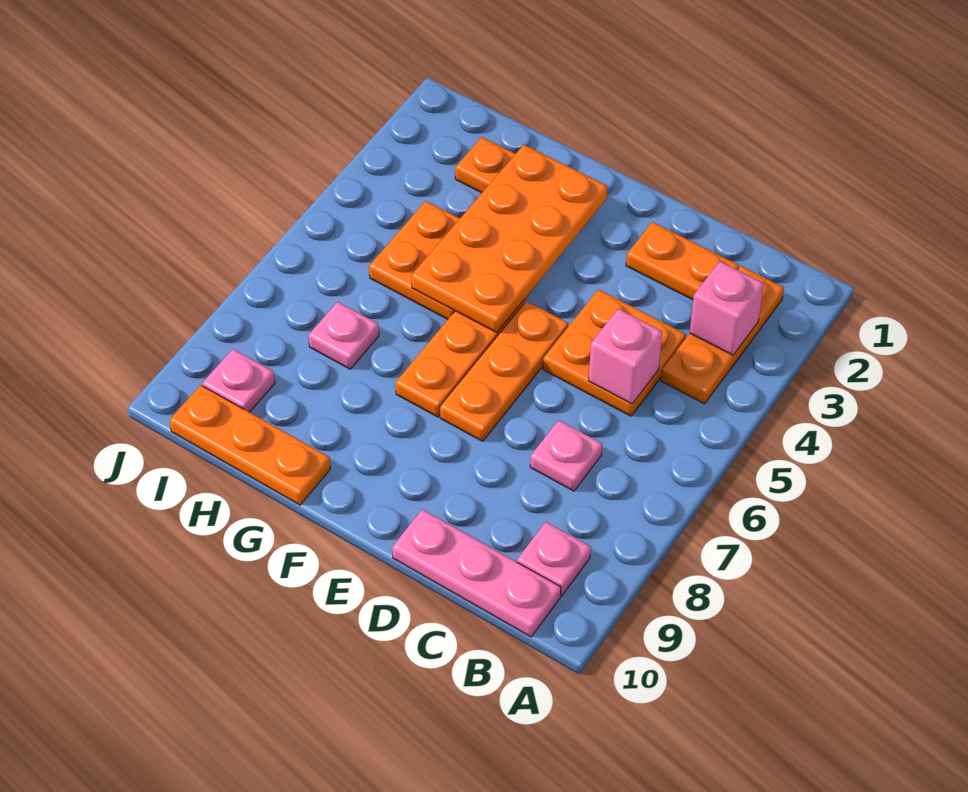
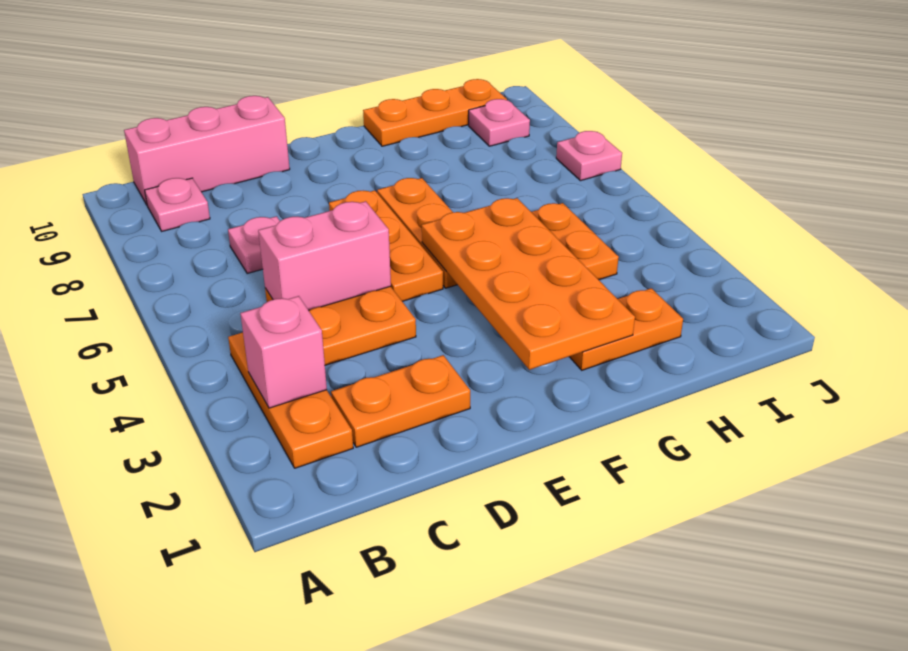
pink plate B10:D10 level 1 -> pink brick B10:D10 level 1
pink brick C5 level 2 -> pink brick C5:D5 level 2
pink plate H7 level 1 -> pink plate J7 level 1

